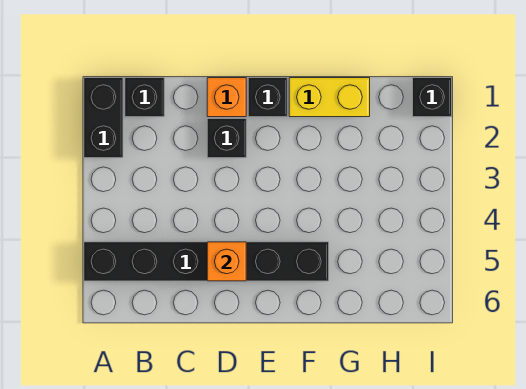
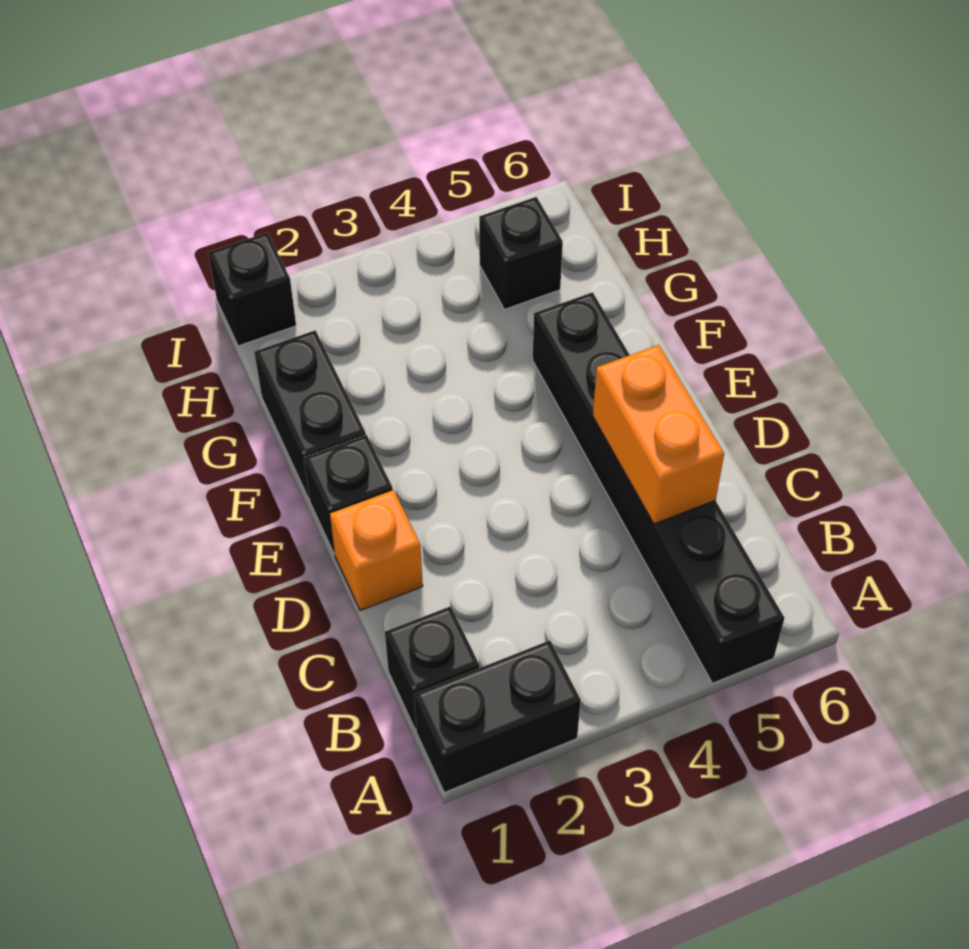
black brick D2 level 1 -> black brick H5 level 1
orange brick D5 level 2 -> orange brick C5:D5 level 2
yellow brick F1:G1 level 1 -> black brick F1:G1 level 1

